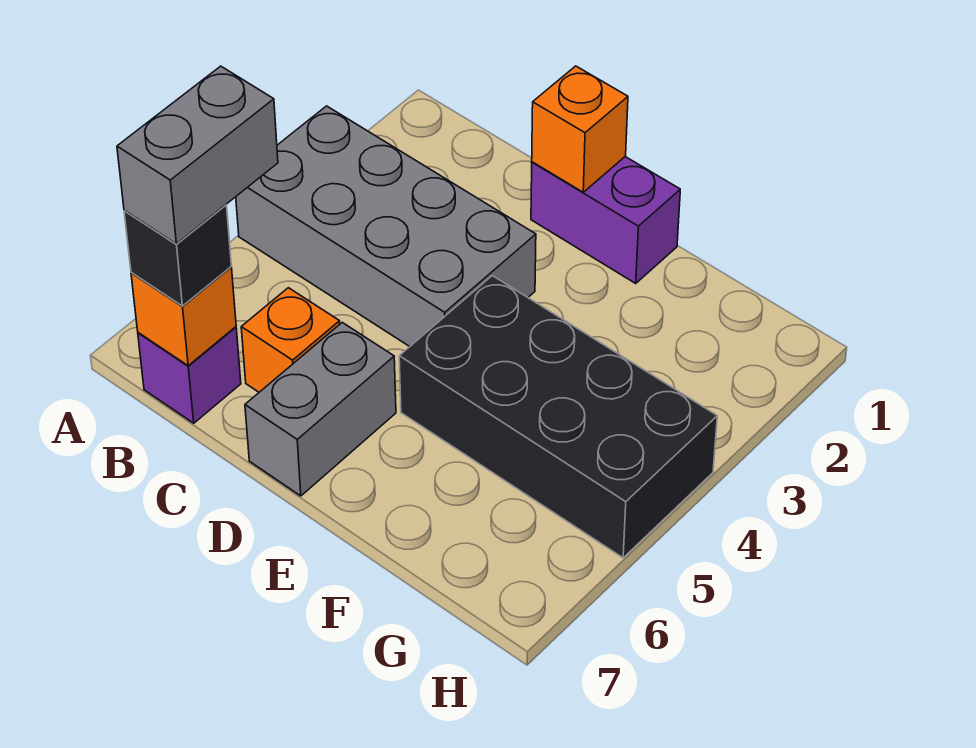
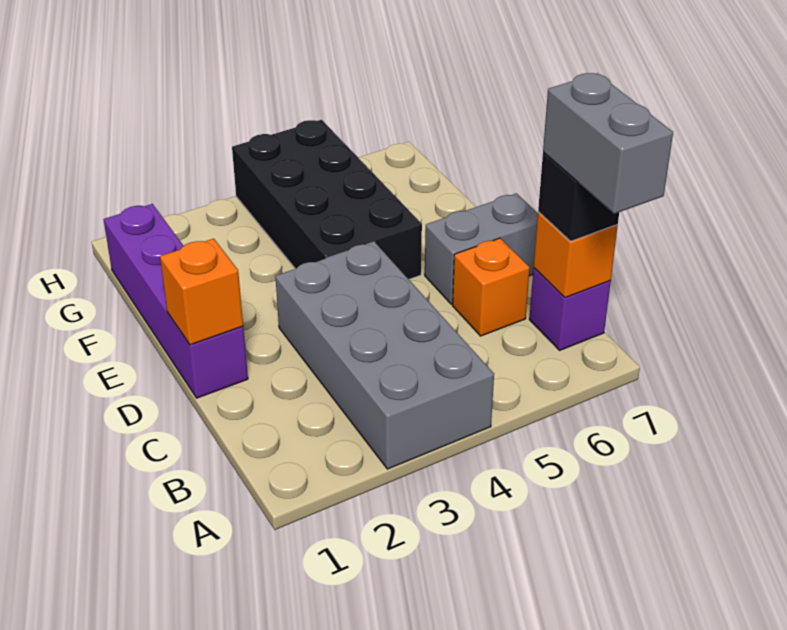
grey brick B6:B7 level 4 -> grey brick A7:B7 level 4
purple brick D1:E1 level 1 -> purple brick D1:G1 level 1

